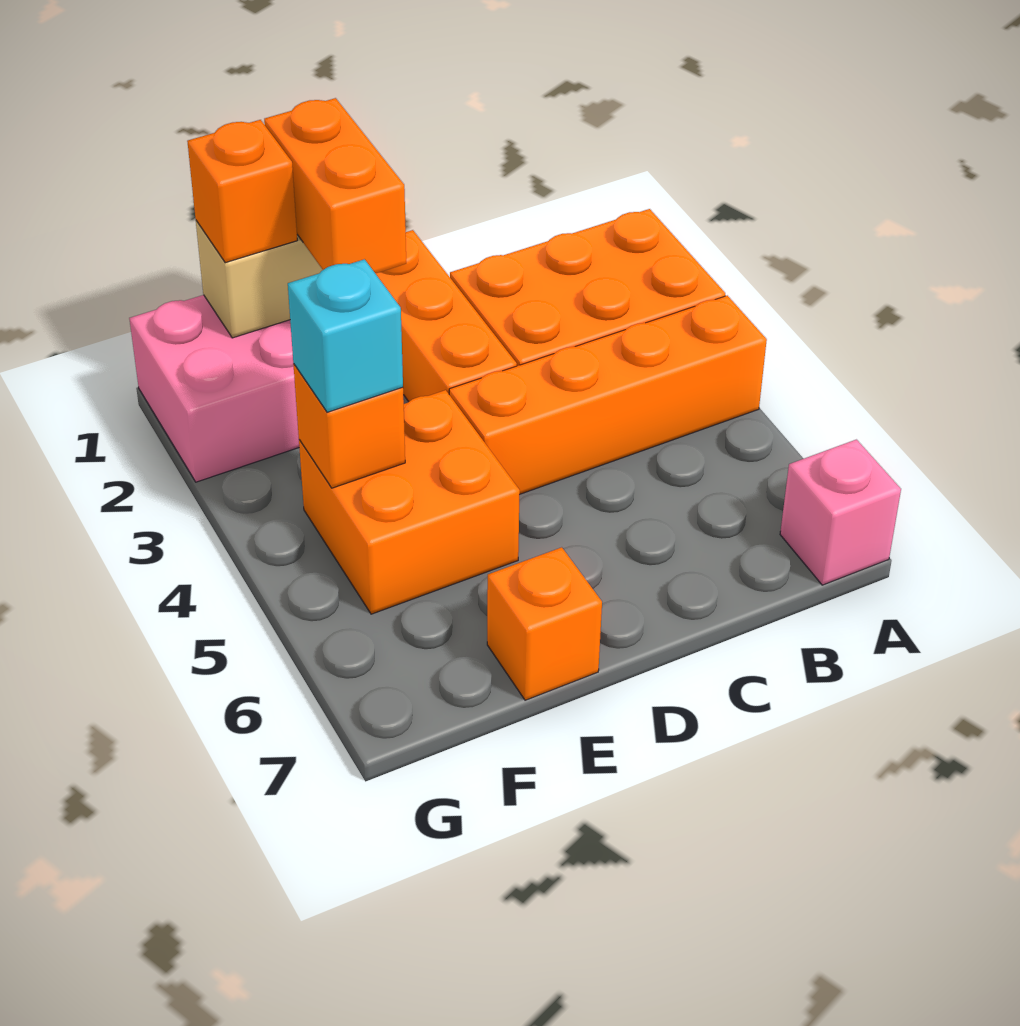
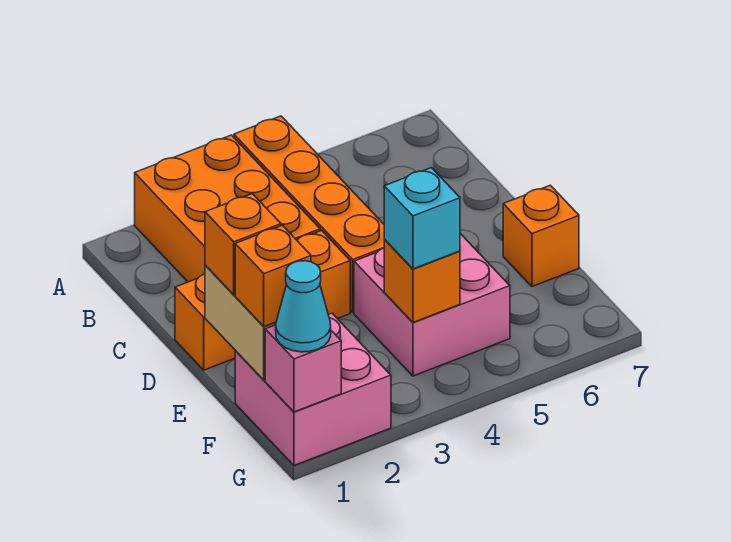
pink brick A7 level 1 -> pink brick G1 level 2
orange brick E1:E2 level 3 -> orange brick E1 level 3
orange brick E4:F5 level 1 -> pink brick E4:F5 level 1
none -> cyan cone G1 level 3

